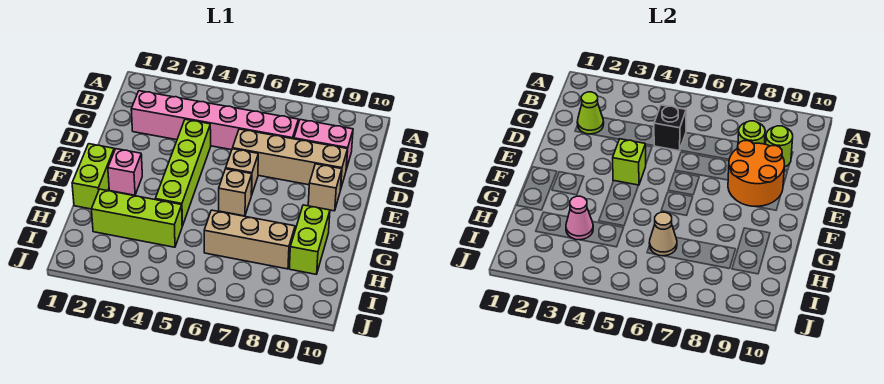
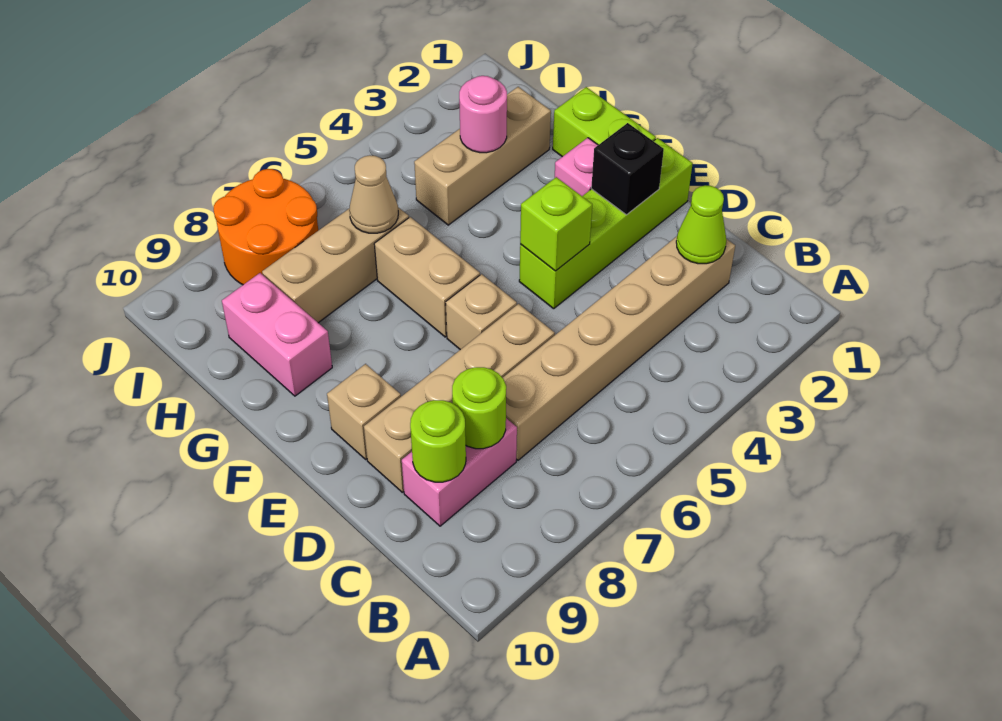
pink brick C2:C7 level 1 -> tan brick C2:C7 level 1
black brick C5 level 2 -> black brick E2 level 2
lime brick D4:G4 level 1 -> lime brick E1:E4 level 1
orange round brick D8:E9 level 2 -> orange round brick I7:J8 level 1
tan brick F6 level 1 -> tan brick F6:G6 level 1
lime brick G9:H9 level 1 -> pink brick G9:H9 level 1
lime brick H2:H4 level 1 -> tan brick H2:H4 level 1
pink cone H3 level 2 -> pink round brick H3 level 2

